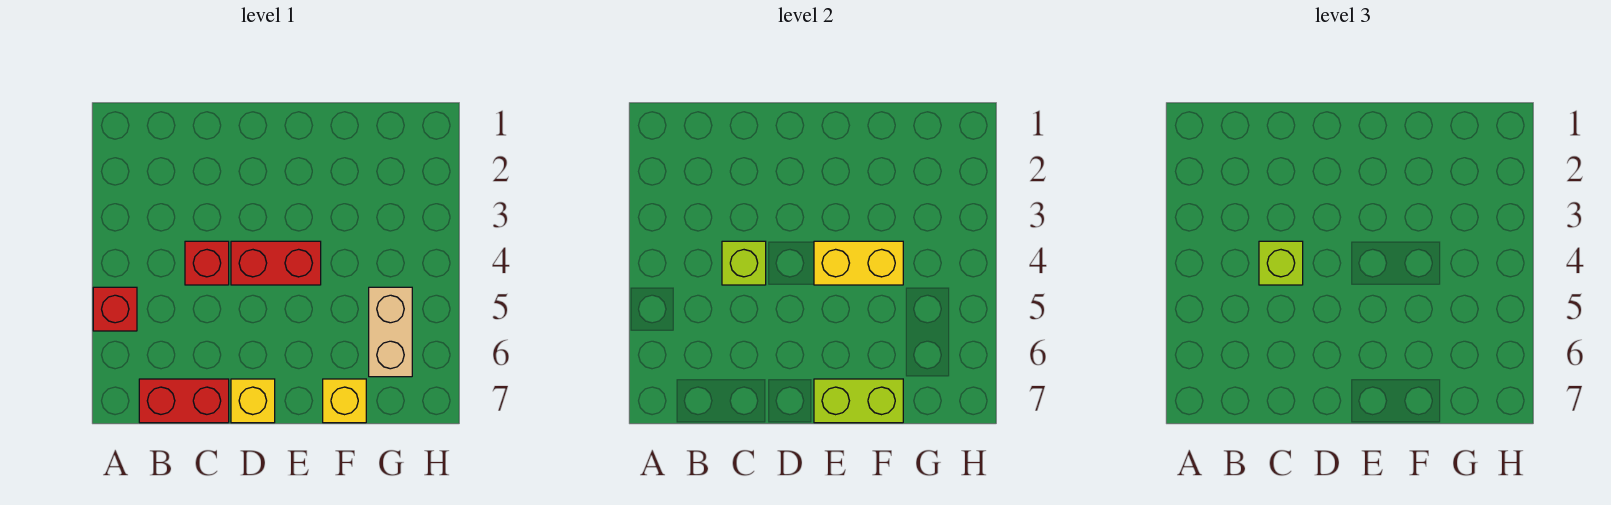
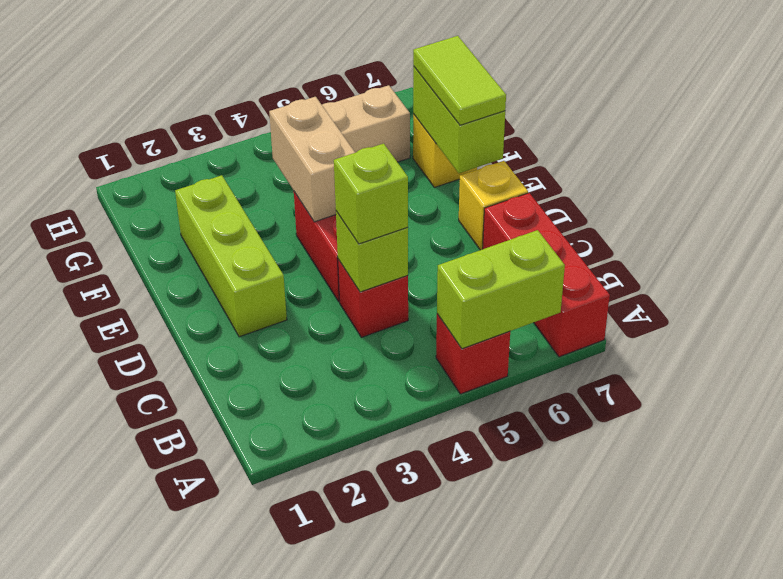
none -> lime brick A5:A6 level 2
red brick B7:C7 level 1 -> red brick A7:C7 level 1
none -> lime brick D2:F2 level 1
yellow brick E4:F4 level 2 -> tan brick E4:F4 level 2
none -> lime tile E7:F7 level 3

